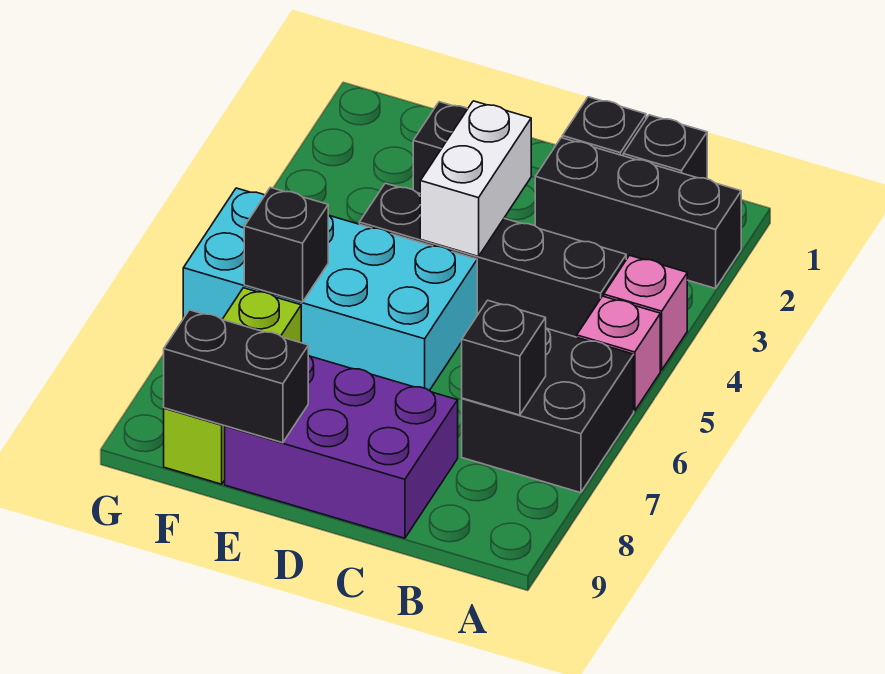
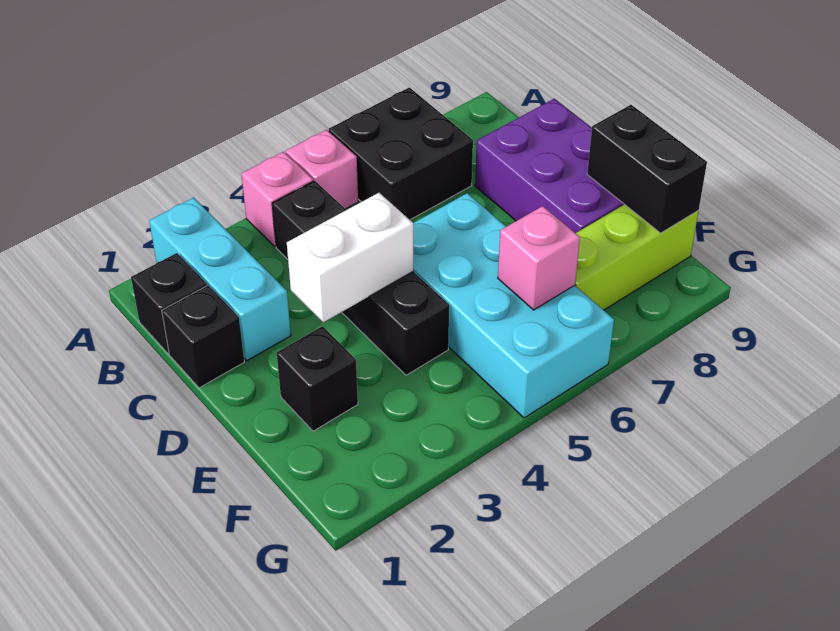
black brick A2:C2 level 1 -> cyan brick A2:C2 level 1
black brick B7 level 2 -> none
black brick F6 level 2 -> pink brick F6 level 2

